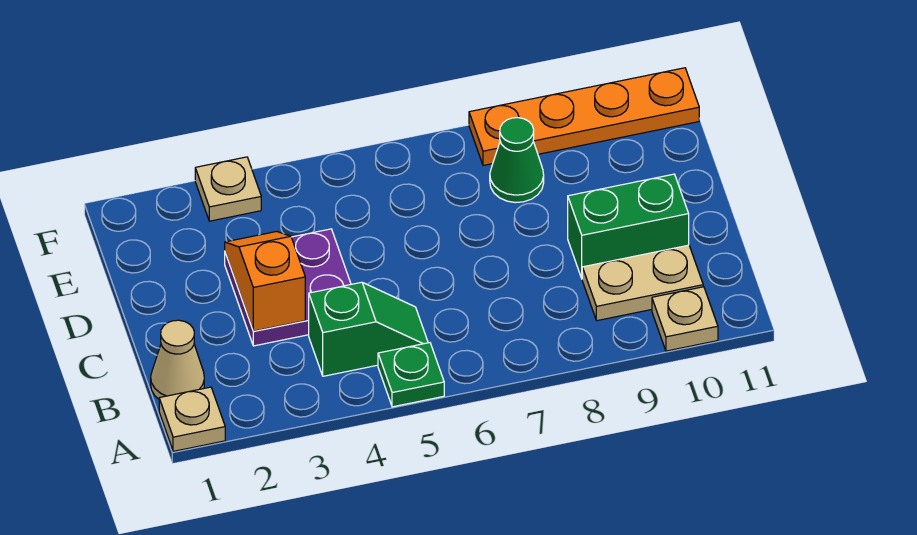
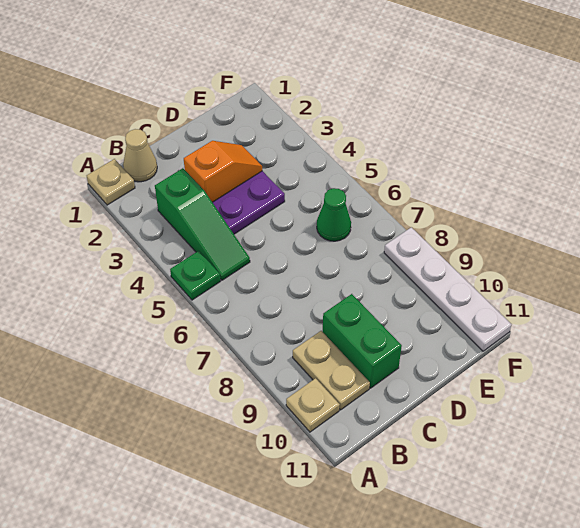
green slope B4:B5 level 1 top 4 -> green slope B3:B5 level 1 top 3
green cone E8 level 1 -> green cone E6 level 1
tan plate F3 level 1 -> none
orange plate F8:F11 level 1 -> white plate F8:F11 level 1

